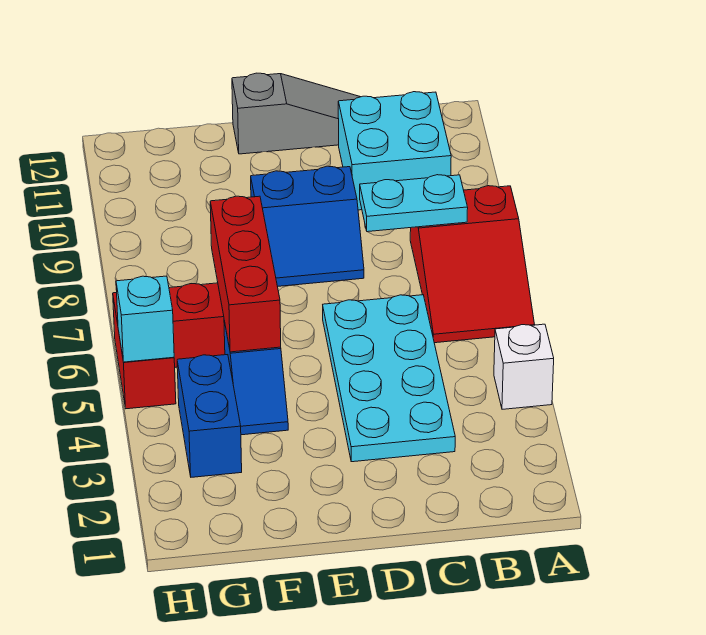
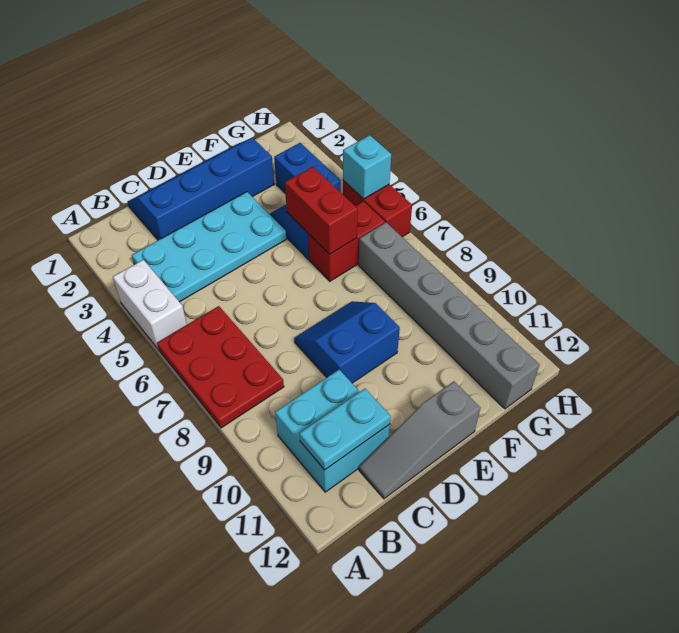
white brick A4 level 1 -> white brick A4:A5 level 1
red slope A6:B8 level 1 top 8 -> red plate A6:B8 level 1
cyan plate B8:C8 level 2 -> cyan plate B11:C11 level 2
none -> blue slope C1:F2 level 1 top 2
cyan plate C3:D6 level 1 -> cyan plate B3:E4 level 1
red brick F5:F7 level 2 -> red brick F5:F6 level 2
none -> grey brick G7:G12 level 1

